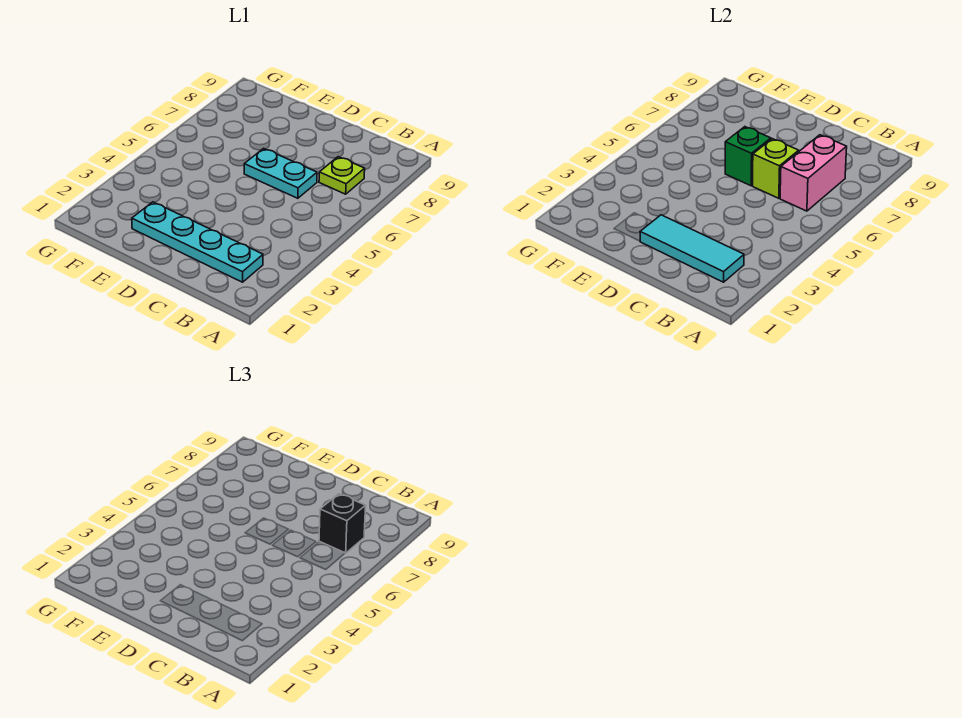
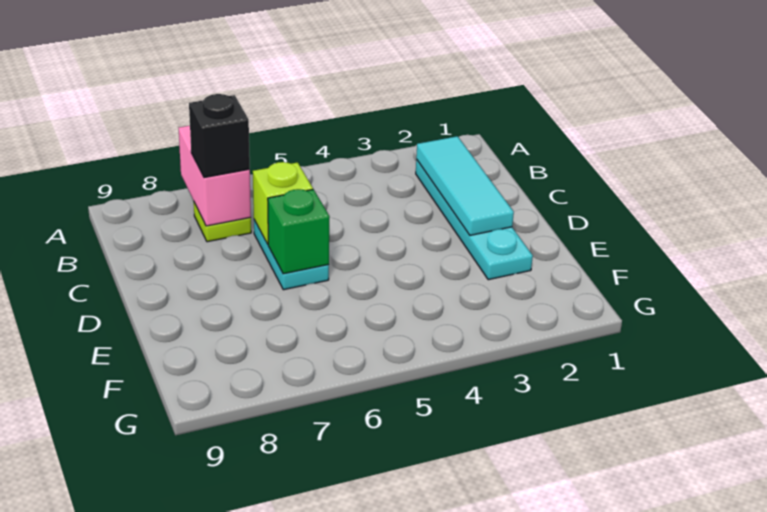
pink brick B6:B7 level 2 -> pink brick A7:B7 level 2

